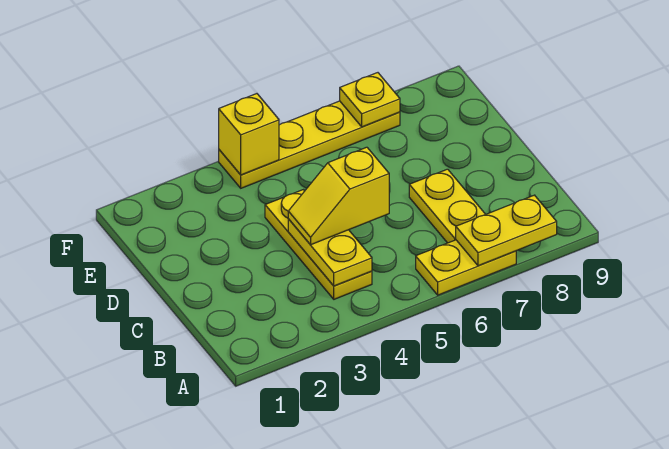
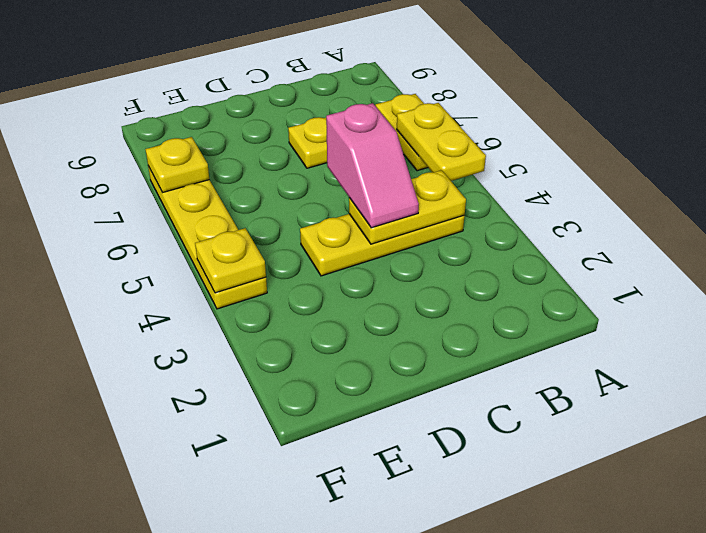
yellow plate A7:A8 level 2 -> yellow plate A5:A6 level 2
yellow slope C4:C5 level 3 top 5 -> pink slope C4:C5 level 3 top 5
yellow brick F4 level 2 -> yellow plate F4 level 2

